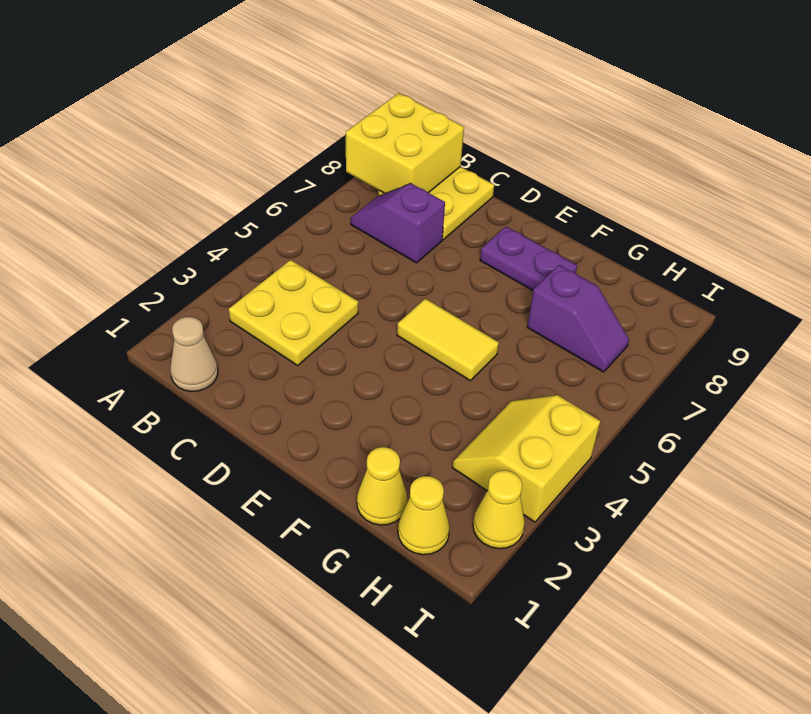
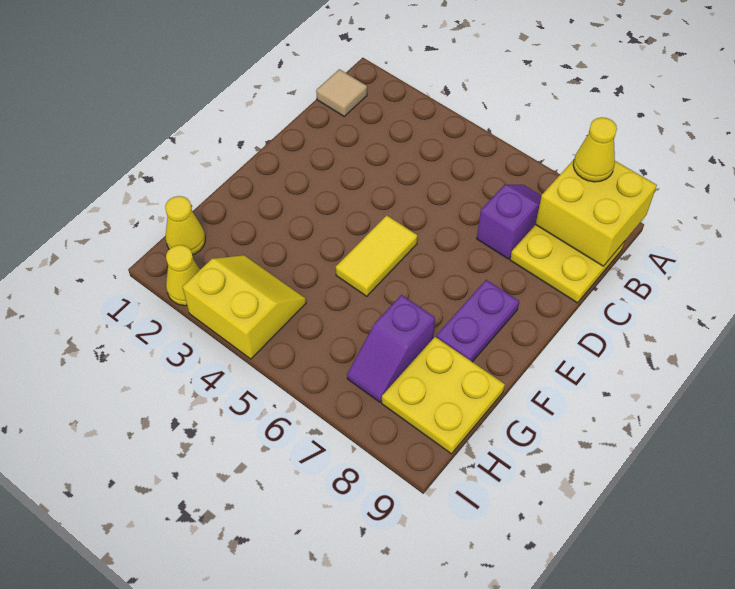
tan cone B1 level 1 -> tan tile B1 level 1
yellow plate B3:C4 level 1 -> yellow plate G8:H9 level 1
yellow cone G1 level 1 -> yellow cone A8 level 3

